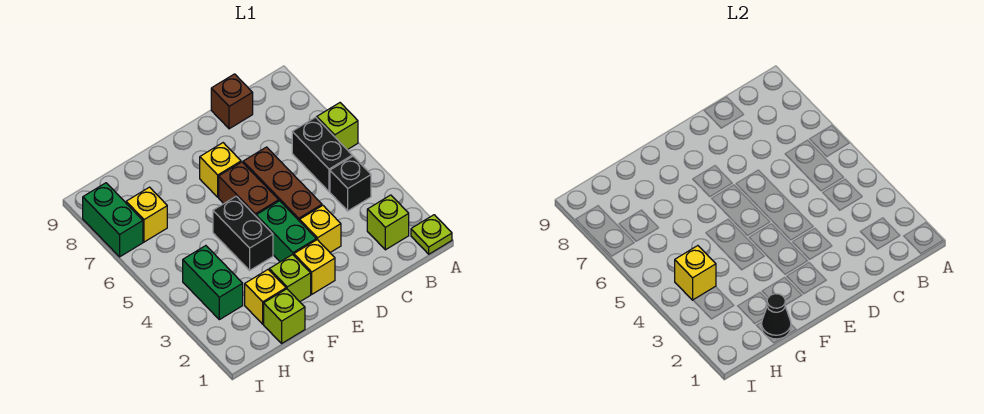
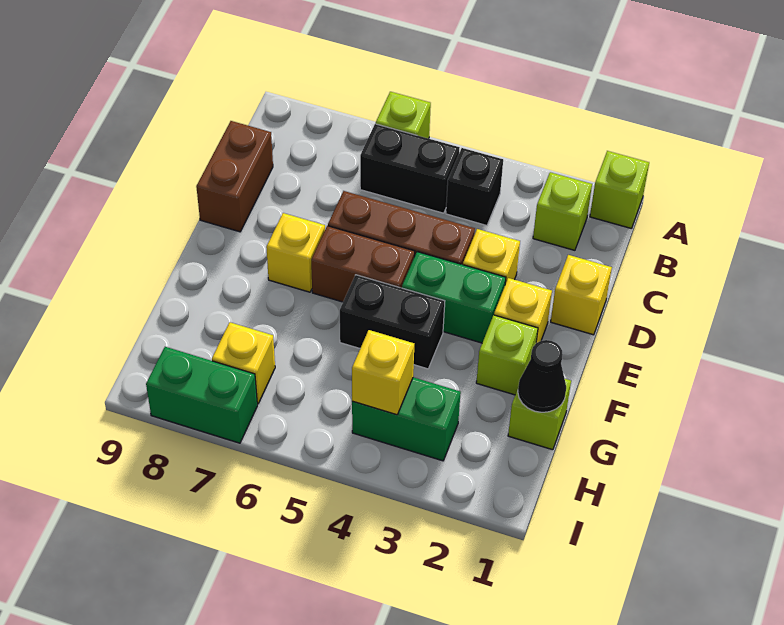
lime plate A1 level 1 -> lime brick A1 level 1
brown brick C9 level 1 -> brown brick C9:D9 level 1
yellow brick G2 level 1 -> yellow brick D1 level 1

